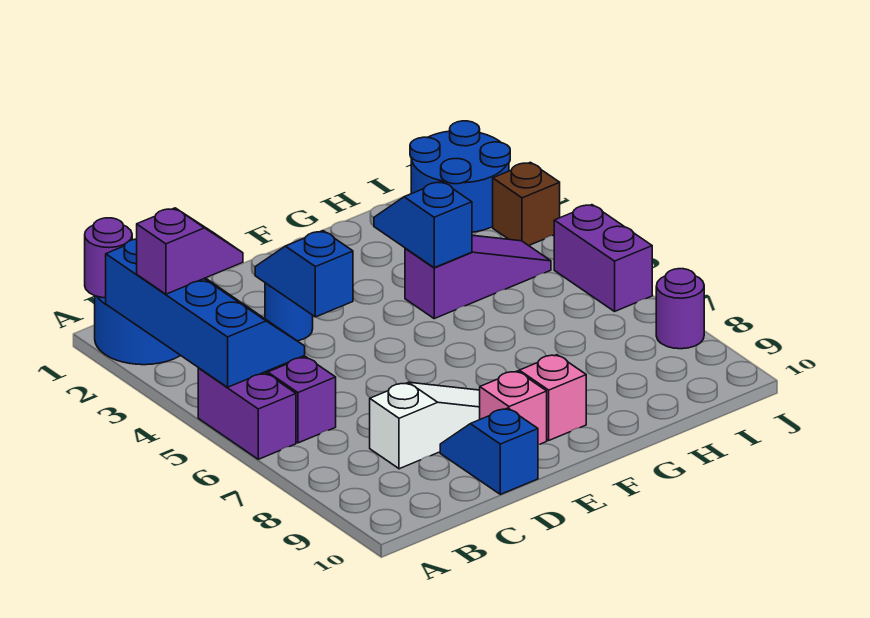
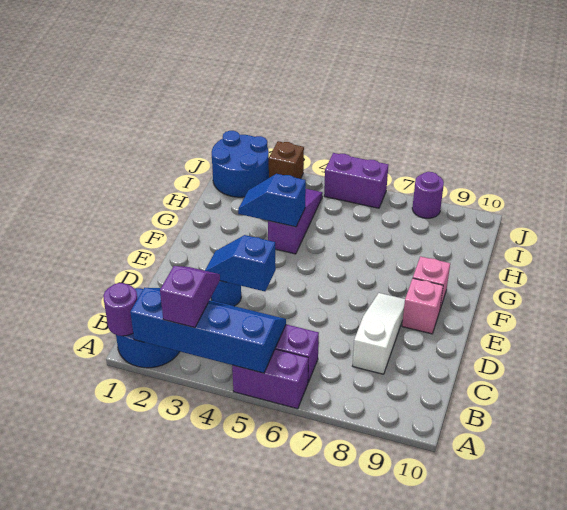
blue slope D9:D10 level 1 top 10 -> none

